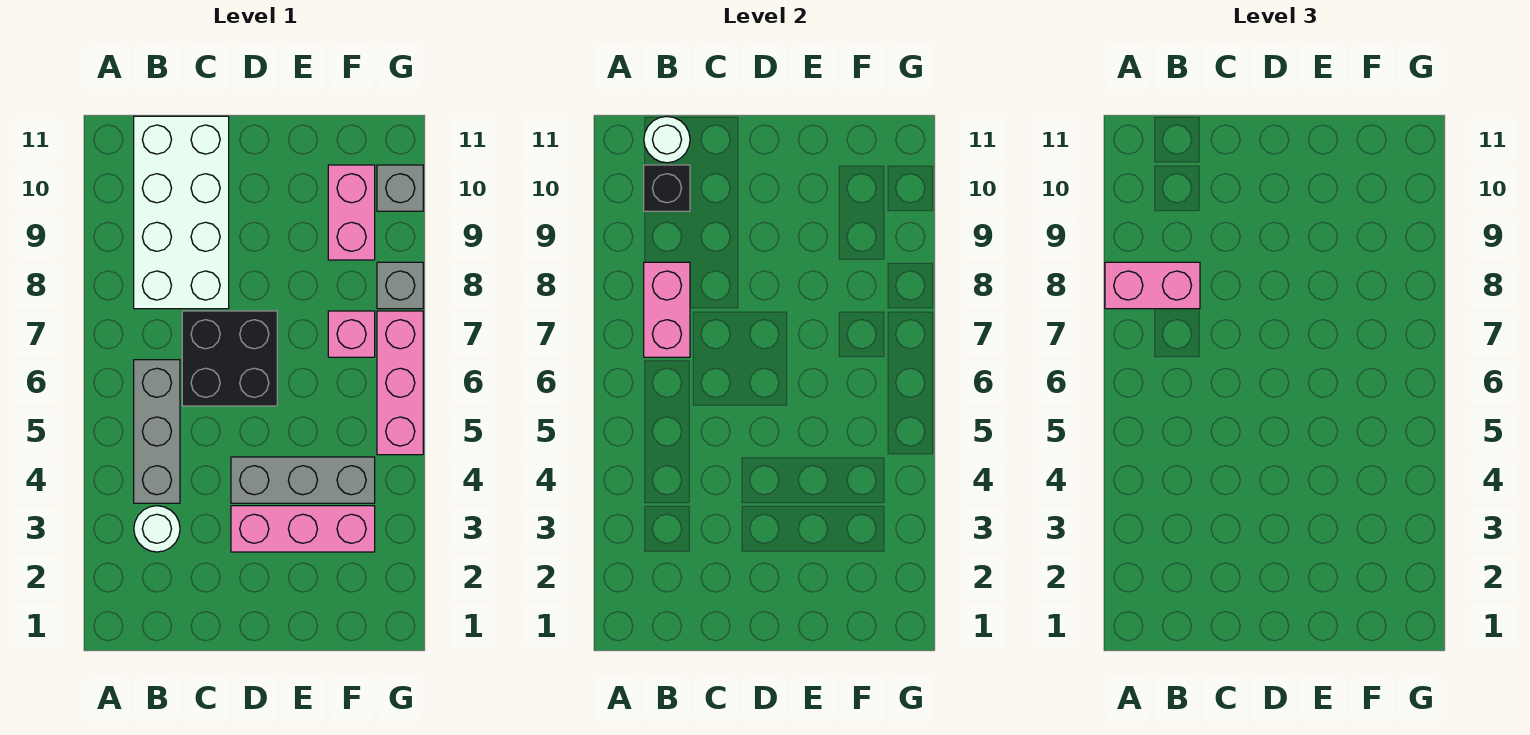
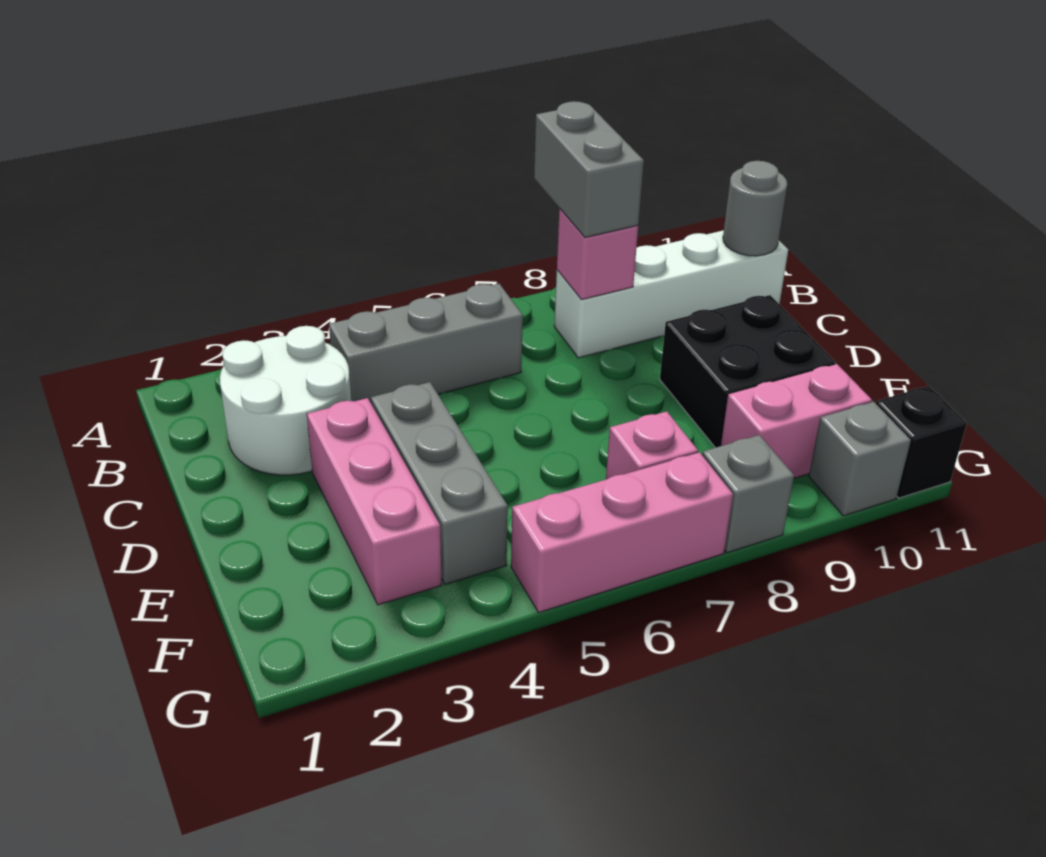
pink brick A8:B8 level 3 -> grey brick A8:B8 level 3
white round brick B3 level 1 -> white round brick B2:C3 level 1
pink brick B7:B8 level 2 -> pink brick B8 level 2
white brick B8:C11 level 1 -> white brick B8:B11 level 1
black brick B10 level 2 -> black brick G11 level 1
white round brick B11 level 2 -> grey round brick B11 level 2
black brick C6:D7 level 1 -> black brick D9:E10 level 1

